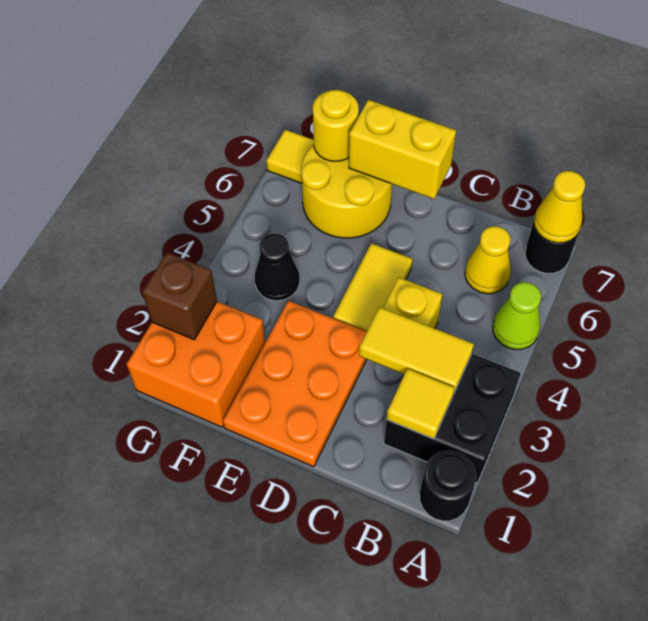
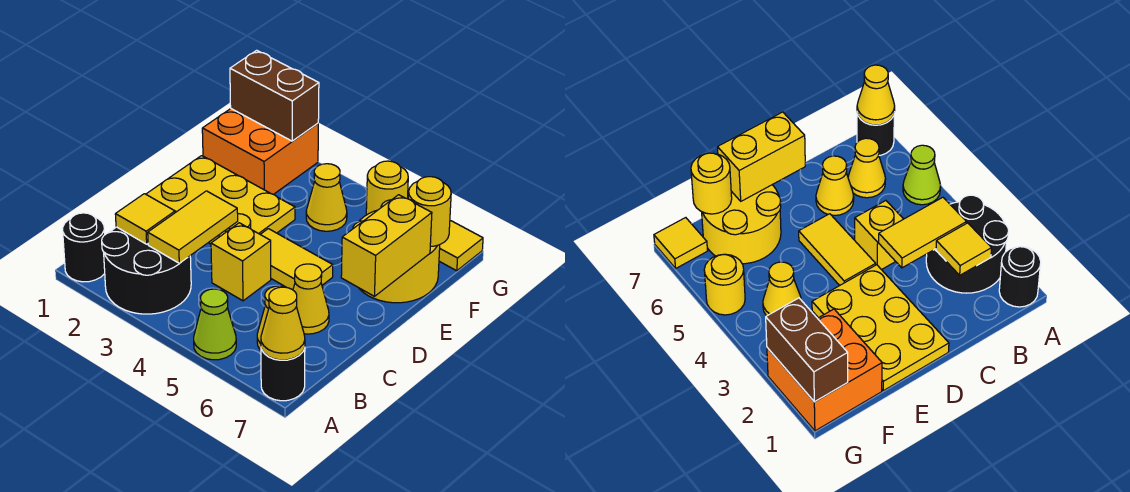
black brick A2:B3 level 1 -> black round brick A2:B3 level 1
none -> yellow cone C6 level 1
orange plate D1:E3 level 1 -> yellow plate D1:E3 level 1
black cone F4 level 1 -> yellow cone F4 level 1
brown brick G2 level 2 -> brown brick G1:G2 level 2
none -> yellow round brick G5 level 1

